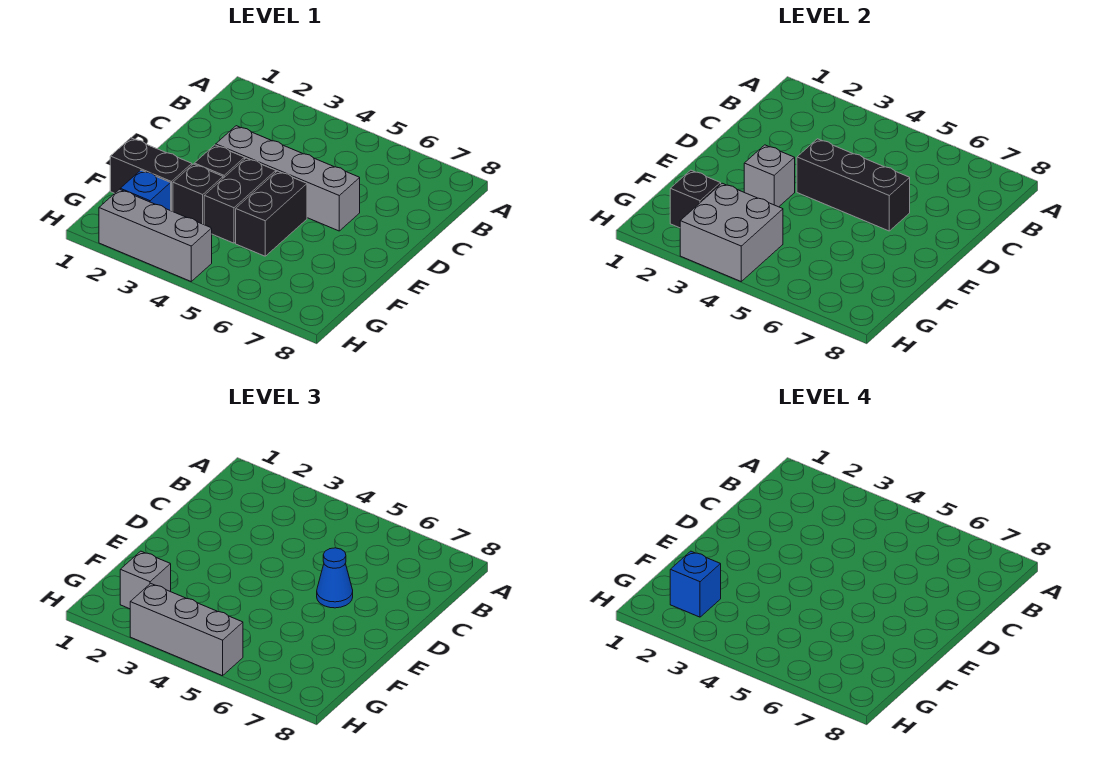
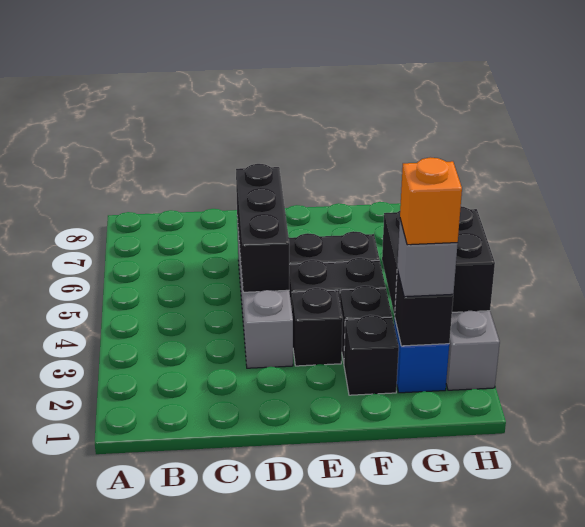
blue cone D6 level 3 -> none
grey brick E3 level 2 -> none
black brick F1:F2 level 1 -> black brick F2 level 1
blue brick G2 level 4 -> orange brick G2 level 4
grey brick G3:H4 level 2 -> black brick G3:H4 level 2
grey brick H3:H5 level 3 -> none

